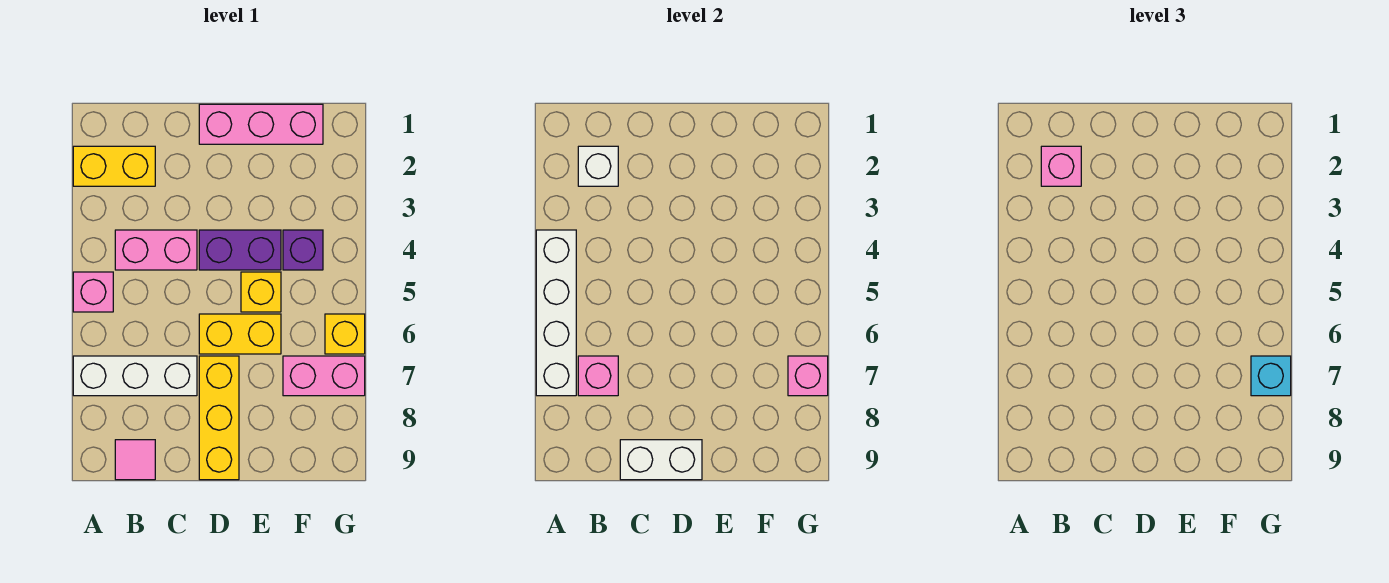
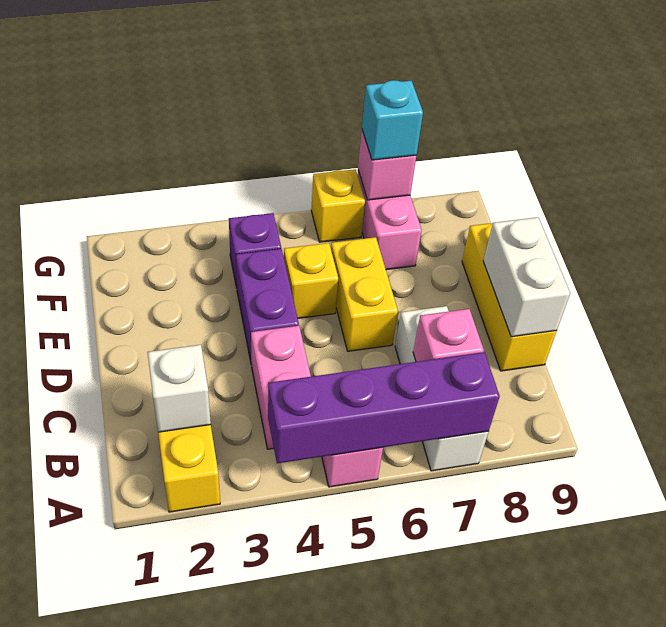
white brick A4:A7 level 2 -> purple brick A4:A7 level 2
pink brick B2 level 3 -> none
pink tile B9 level 1 -> none
pink brick D1:F1 level 1 -> none
yellow brick D7:D9 level 1 -> yellow brick C9:E9 level 1

